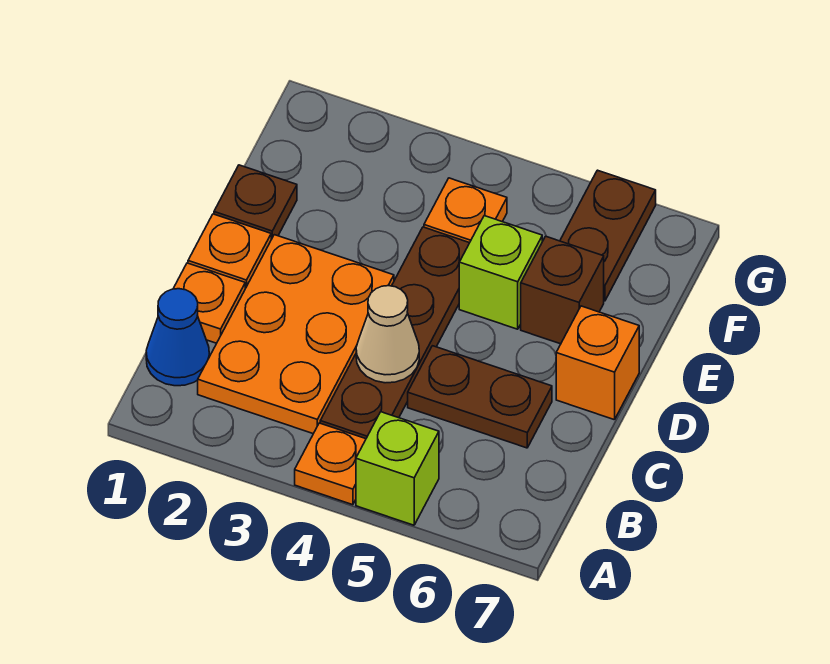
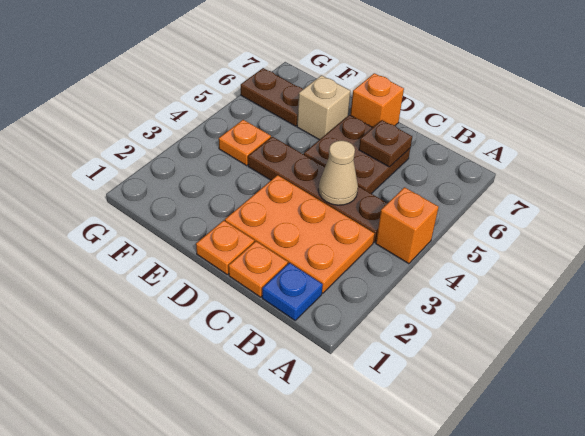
orange plate A4 level 1 -> orange brick A4 level 1
lime brick A5 level 1 -> none
blue cone B1 level 1 -> blue plate B1 level 1
brown plate C5:C6 level 1 -> brown plate C5:D6 level 1
brown plate E1 level 1 -> brown plate C6 level 2
lime brick E5 level 1 -> none
brown brick E6 level 1 -> tan brick E6 level 1

